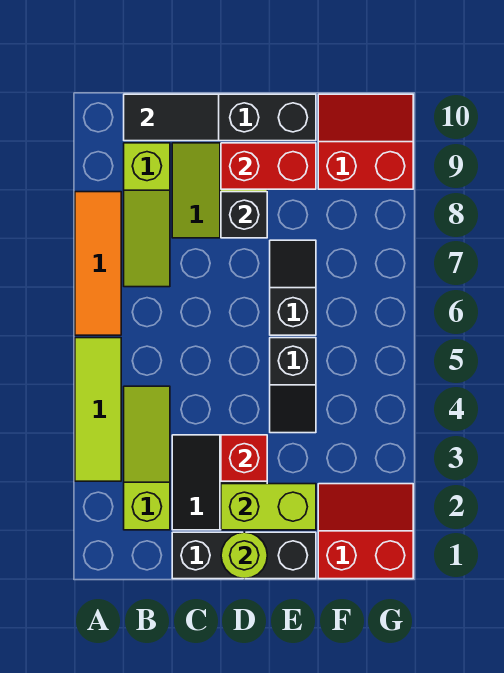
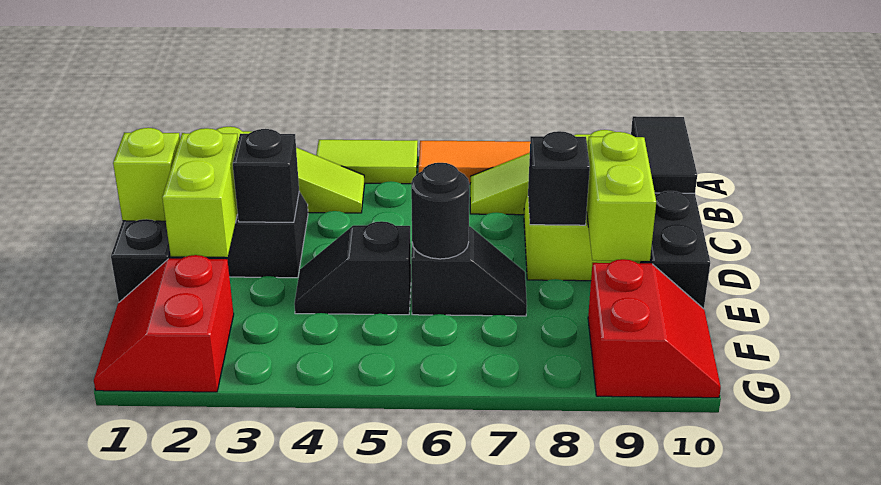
lime tile A3:A5 level 1 -> lime tile A4:A5 level 1
lime round brick D1 level 2 -> lime brick D1 level 2
red brick D3 level 2 -> black brick D3 level 2
red brick D9:E9 level 2 -> lime brick D9:E9 level 2
none -> black round brick E6 level 2
red slope F1:G2 level 1 top 1 -> red slope F1:G2 level 1 top 2

